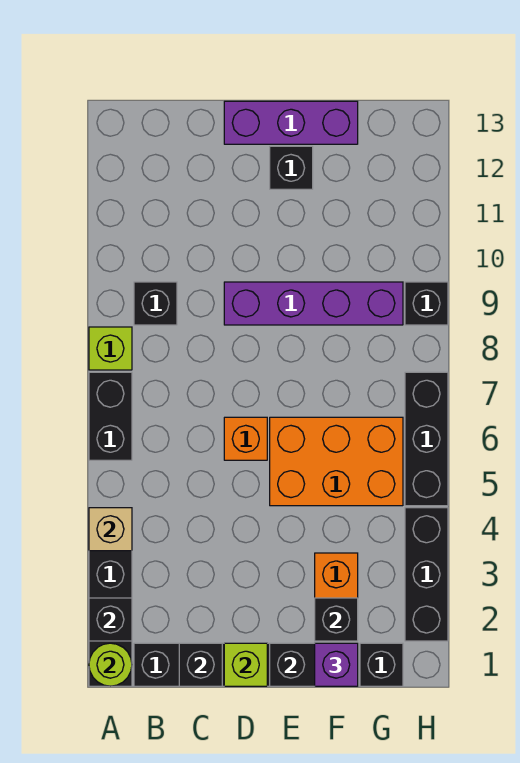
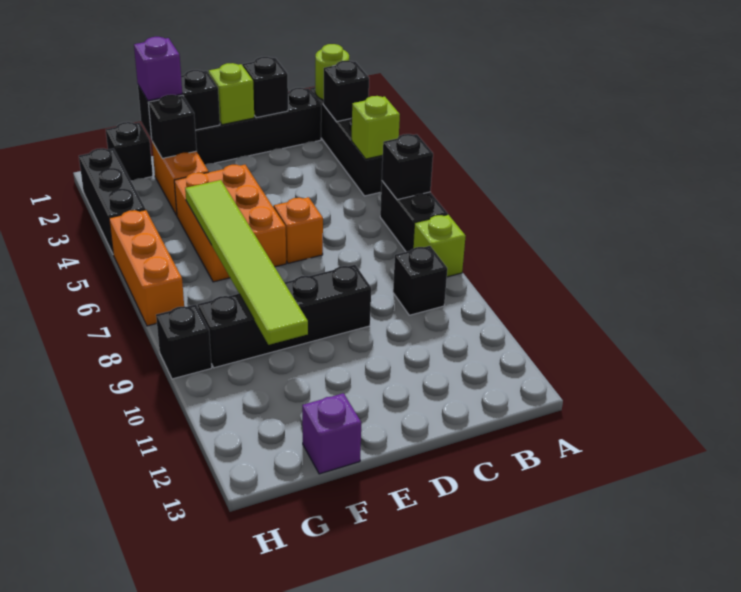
tan brick A4 level 2 -> lime brick A4 level 2
purple brick D9:G9 level 1 -> black brick D9:G9 level 1
purple brick D13:F13 level 1 -> purple brick F13 level 1
orange brick E5:G6 level 1 -> orange brick E4:F6 level 1
black brick E12 level 1 -> black brick A6 level 2
none -> lime tile F5:F10 level 2
black brick H5:H7 level 1 -> orange brick H5:H7 level 1

